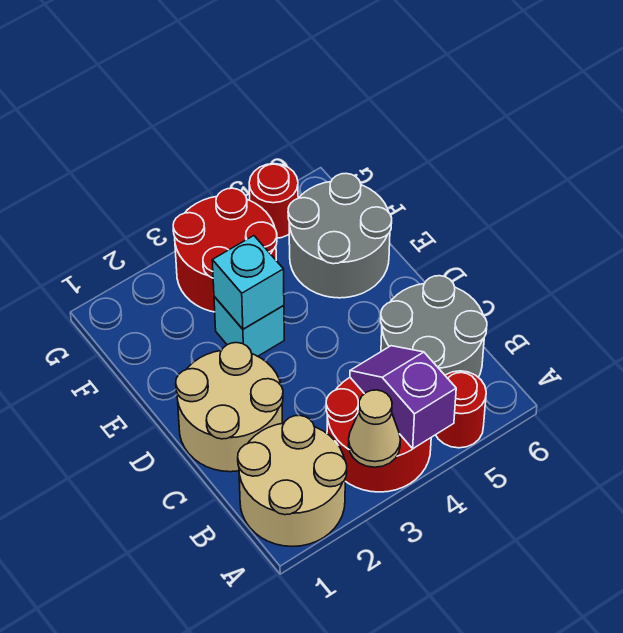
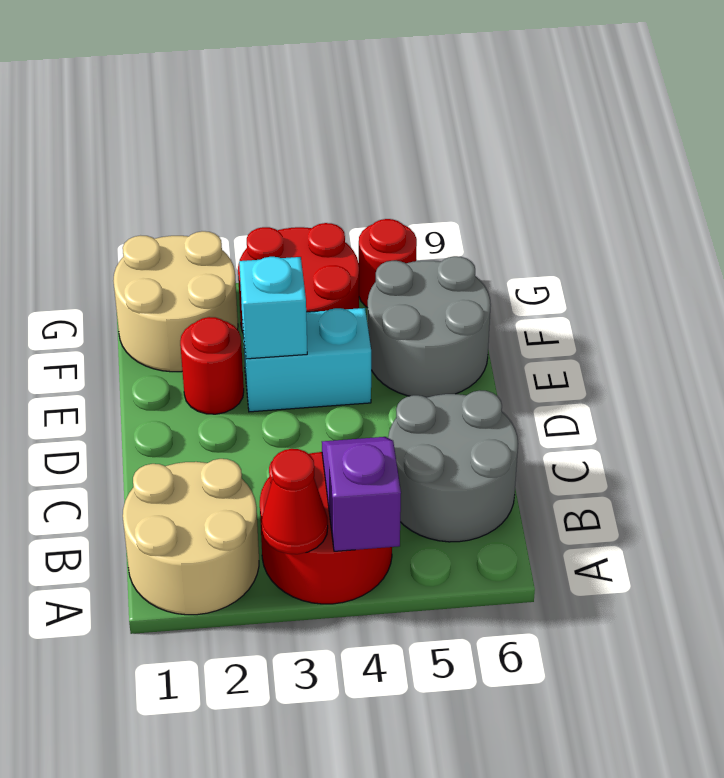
tan cone A3 level 2 -> red cone A3 level 2
red round brick A5 level 1 -> red round brick E2 level 1
tan round brick C1:D2 level 1 -> tan round brick F1:G2 level 1
cyan brick E3 level 1 -> cyan brick E3:E4 level 1

